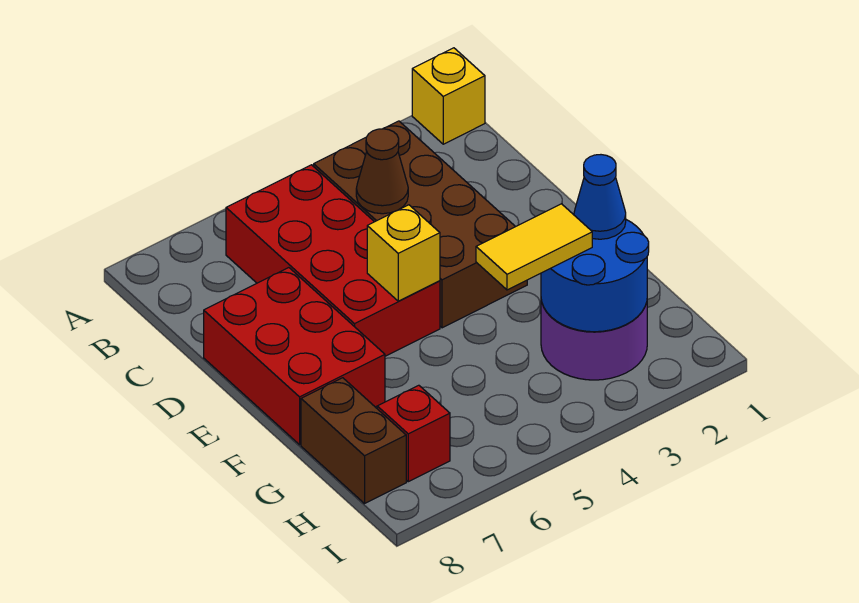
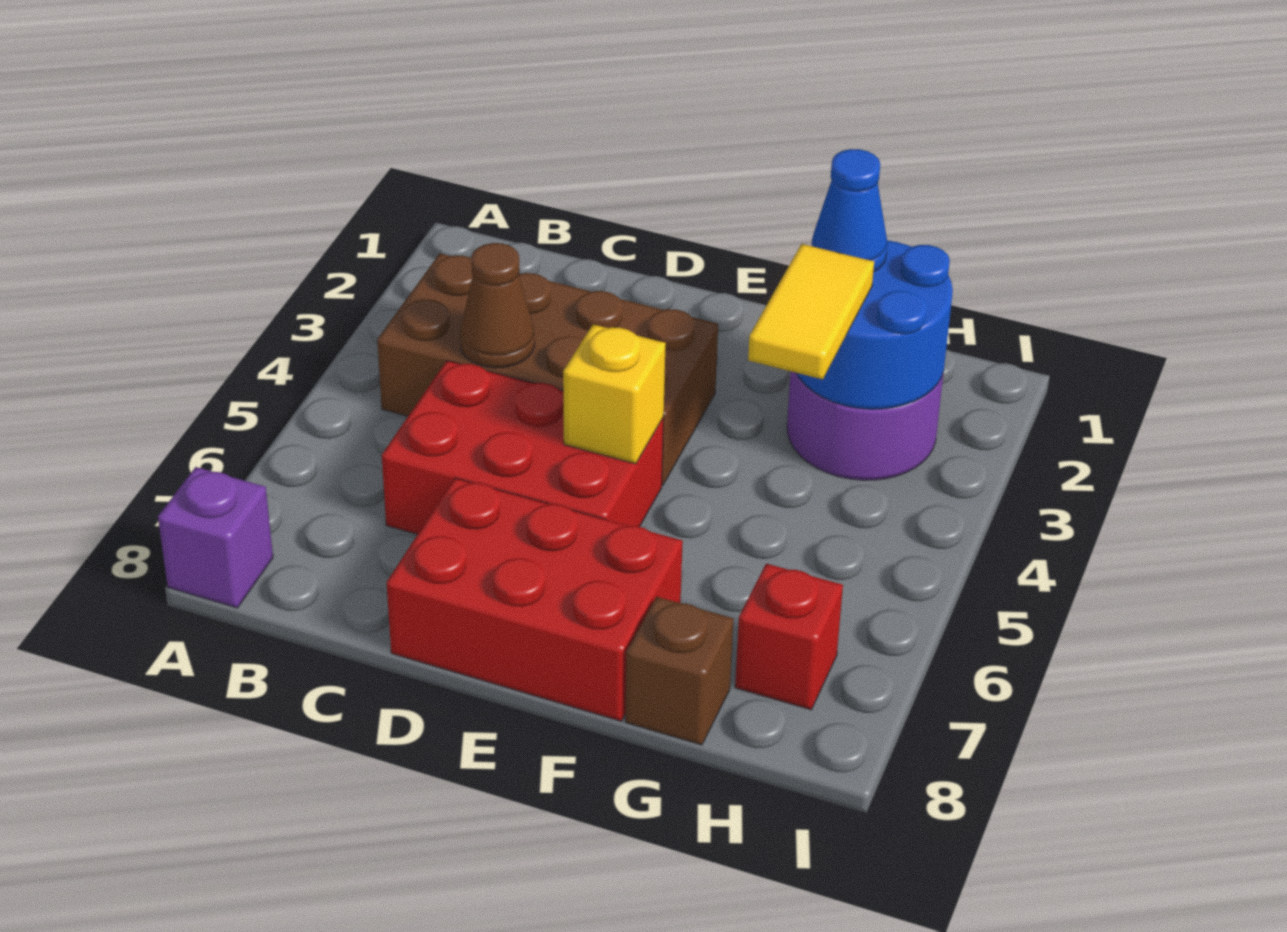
yellow brick A1 level 1 -> none
none -> purple brick A8 level 1
red brick B5:E6 level 1 -> red brick C5:E6 level 1
brown brick G8:H8 level 1 -> brown brick G8 level 1

